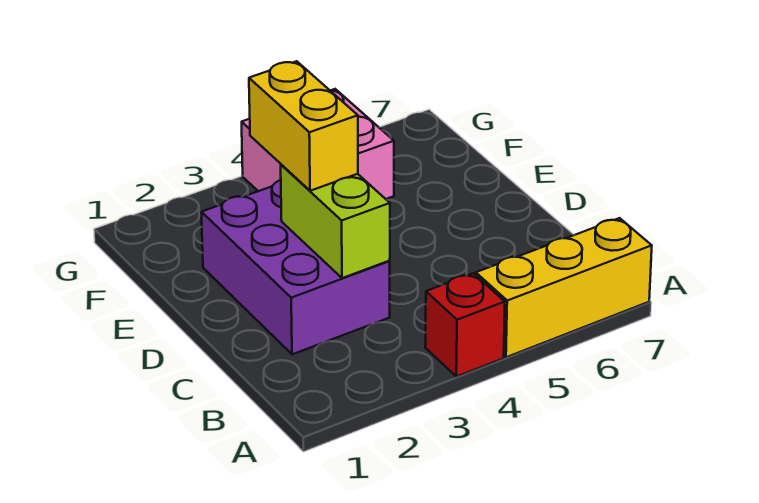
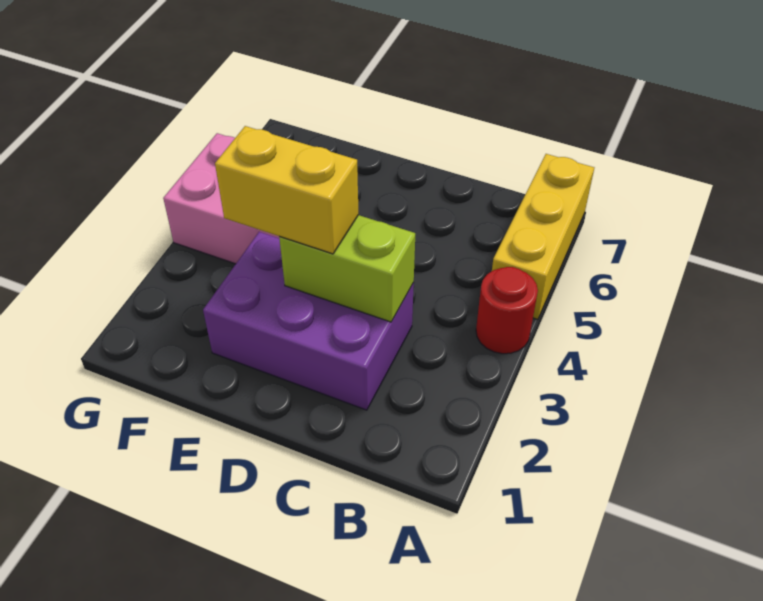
red brick A4 level 1 -> red round brick A4 level 1

